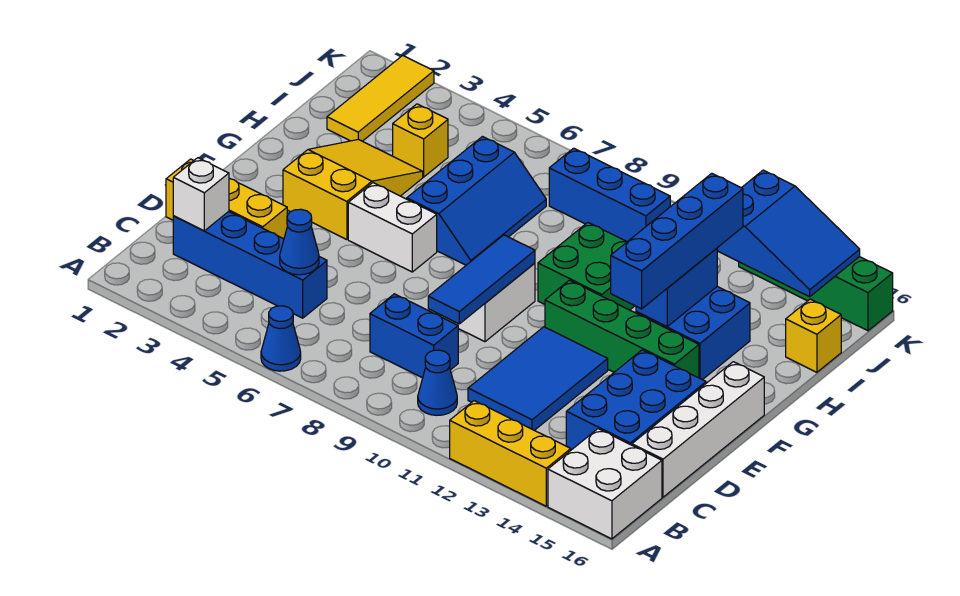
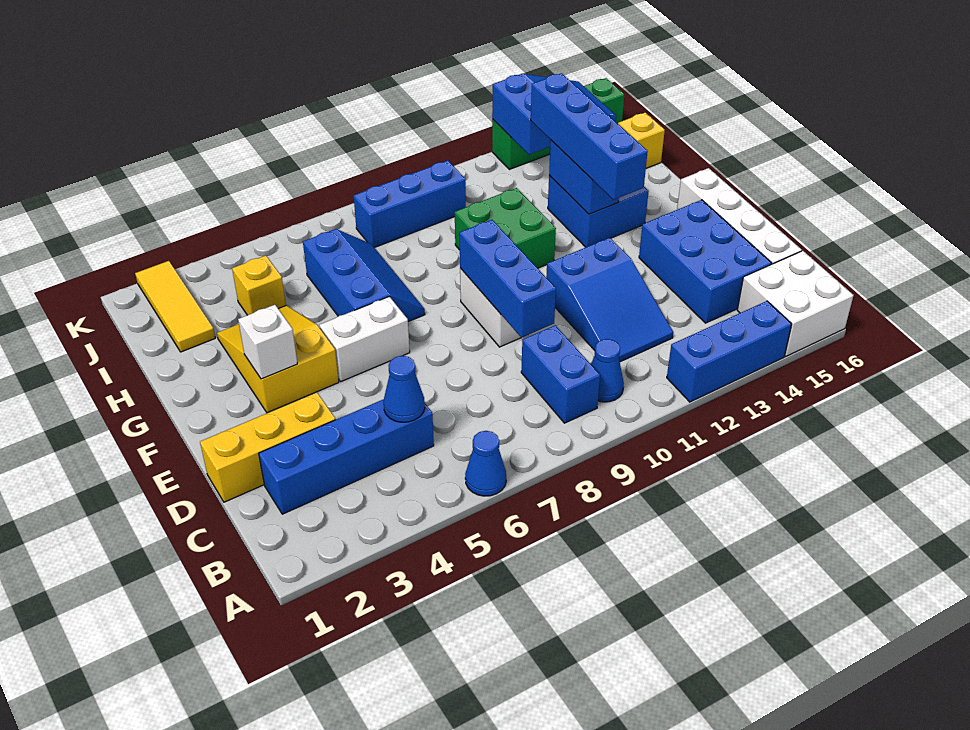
yellow brick A12:A14 level 1 -> blue brick A12:A14 level 1
white brick C2 level 2 -> white brick F3 level 2
blue brick C8:C9 level 1 -> blue brick B9:C9 level 1
blue tile C11:E12 level 1 -> blue slope C11:E12 level 1 top E
blue tile D9:F9 level 2 -> blue brick D9:F9 level 2
green brick F11:F14 level 1 -> none

